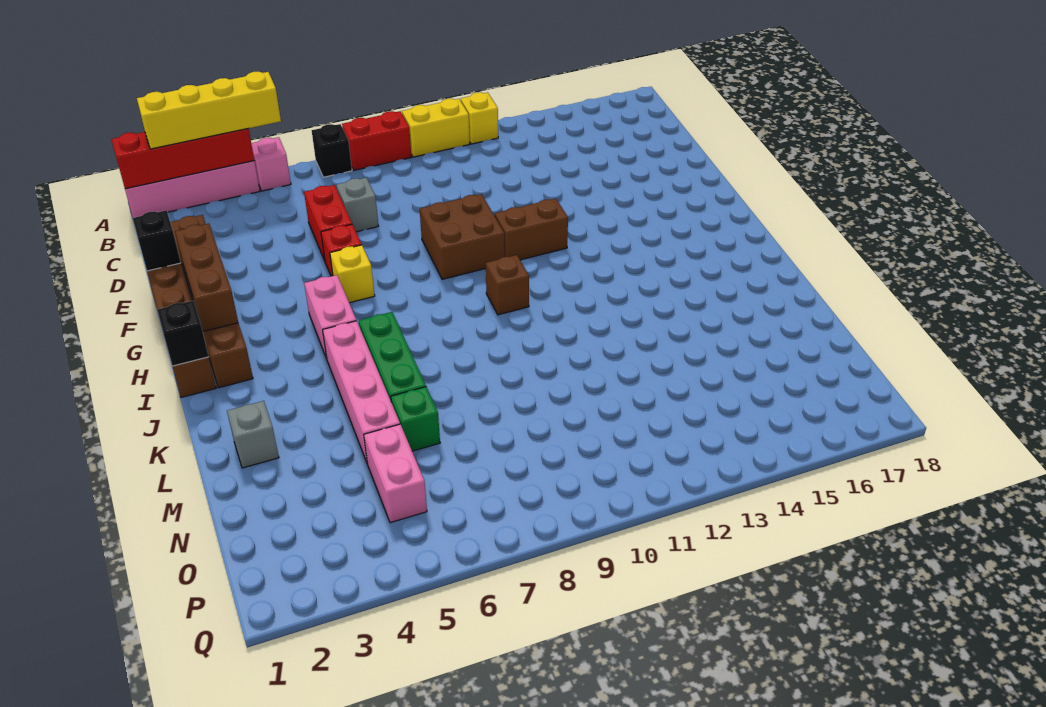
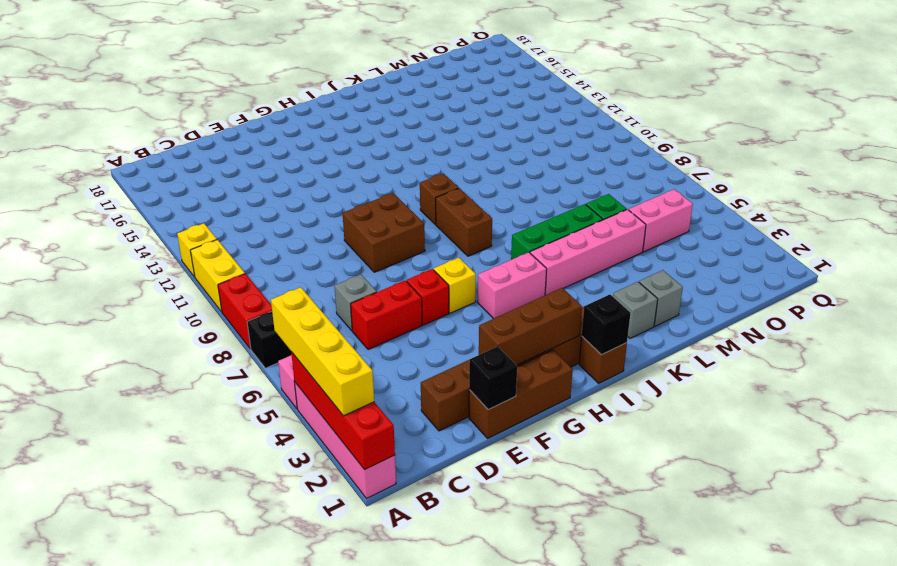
brown brick G11:G12 level 1 -> brown brick I8:I9 level 1
none -> grey brick K2 level 1

